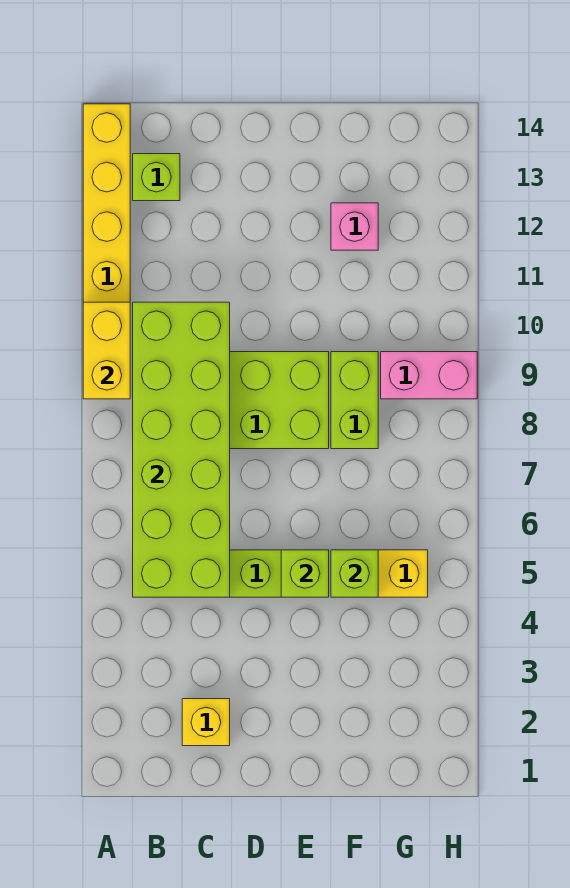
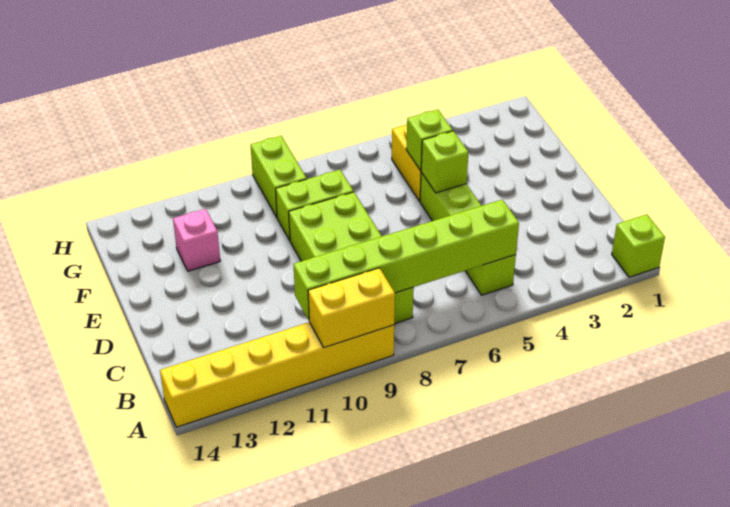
lime brick B5:C10 level 2 -> lime brick B5:B10 level 2
lime brick B13 level 1 -> lime brick A1 level 1
yellow brick C2 level 1 -> none
pink brick G9:H9 level 1 -> lime brick G9:H9 level 1

